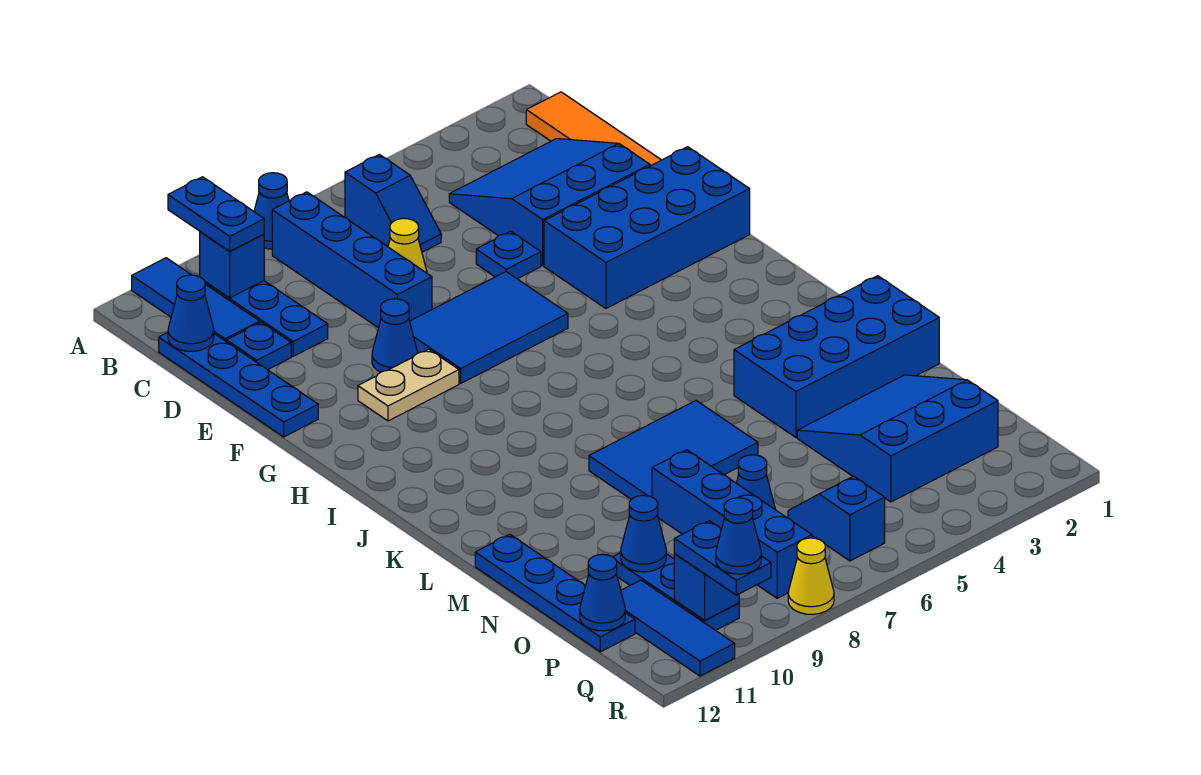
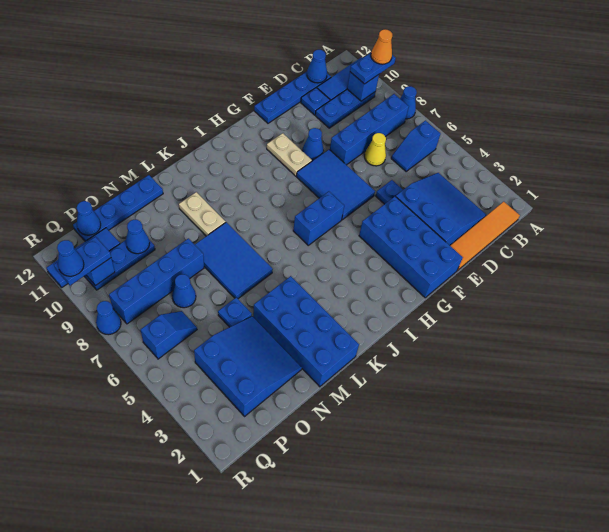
none -> orange cone A10 level 4
none -> blue brick H6:I6 level 1
none -> tan plate L9:L10 level 1
none -> blue plate N5 level 1
yellow cone R8 level 1 -> blue cone R8 level 1

